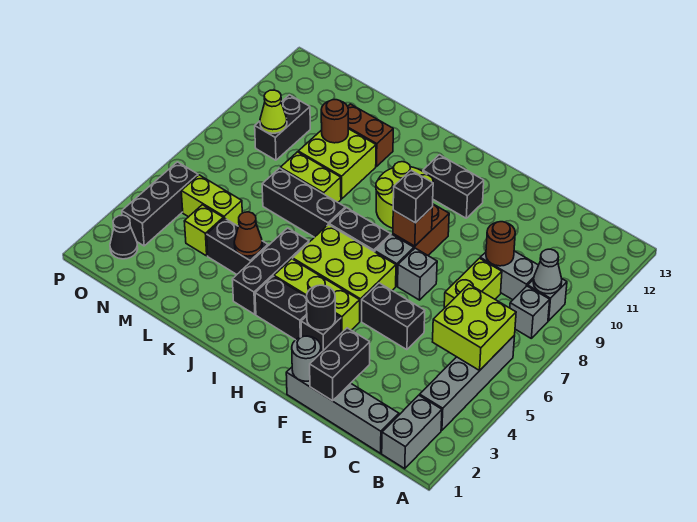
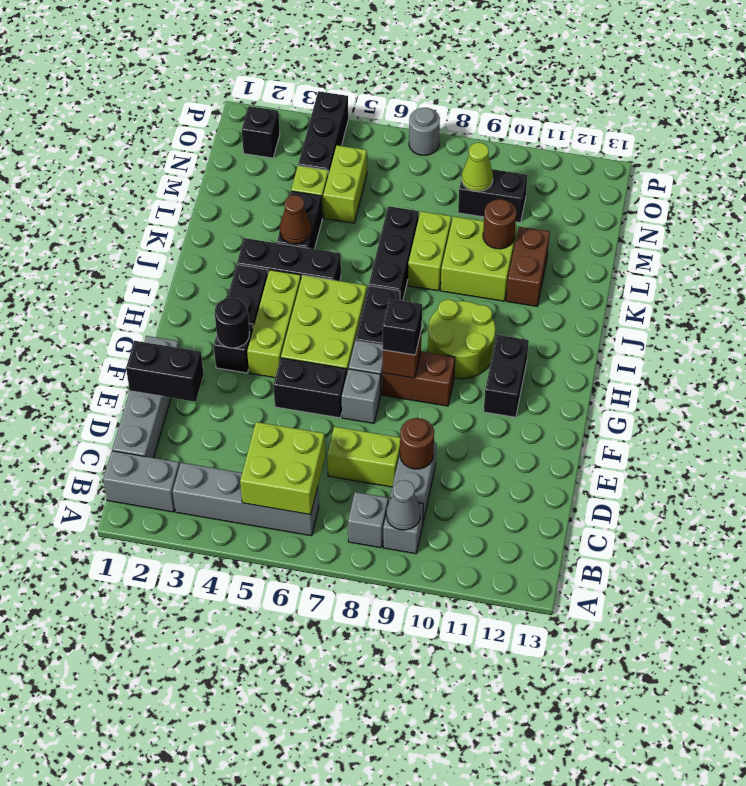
black brick E5:F5 level 1 -> black brick F5:F6 level 1
grey round brick F1 level 2 -> grey round brick P7 level 1
black cone O2 level 1 -> black brick O2 level 1
black brick O3:O5 level 1 -> black brick N4:P4 level 1

